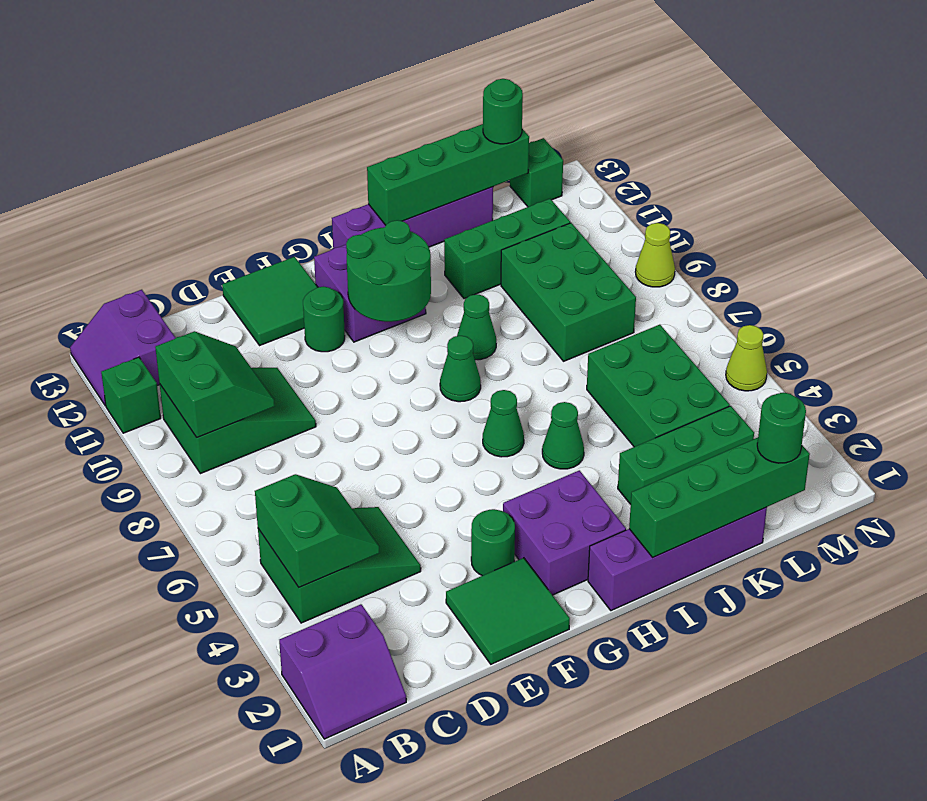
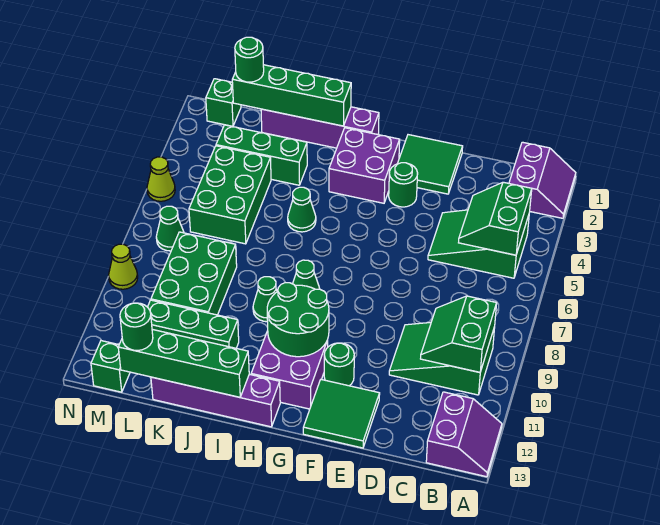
purple slope A1:B2 level 1 top 2 -> purple slope A1:B2 level 1 top B
green brick A11 level 1 -> green brick M1 level 1
green cone H6 level 1 -> green cone M7 level 1

